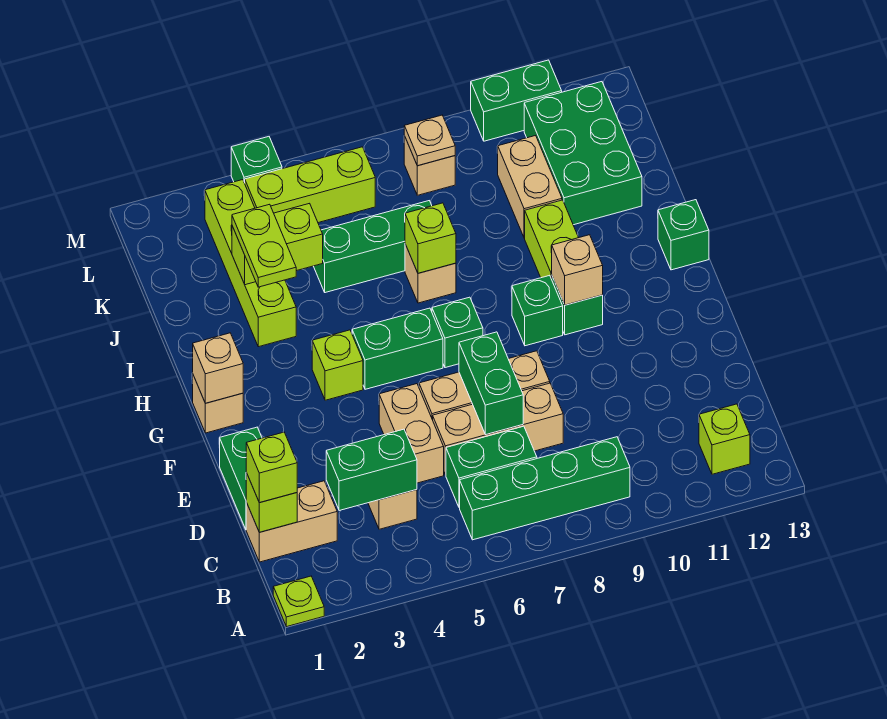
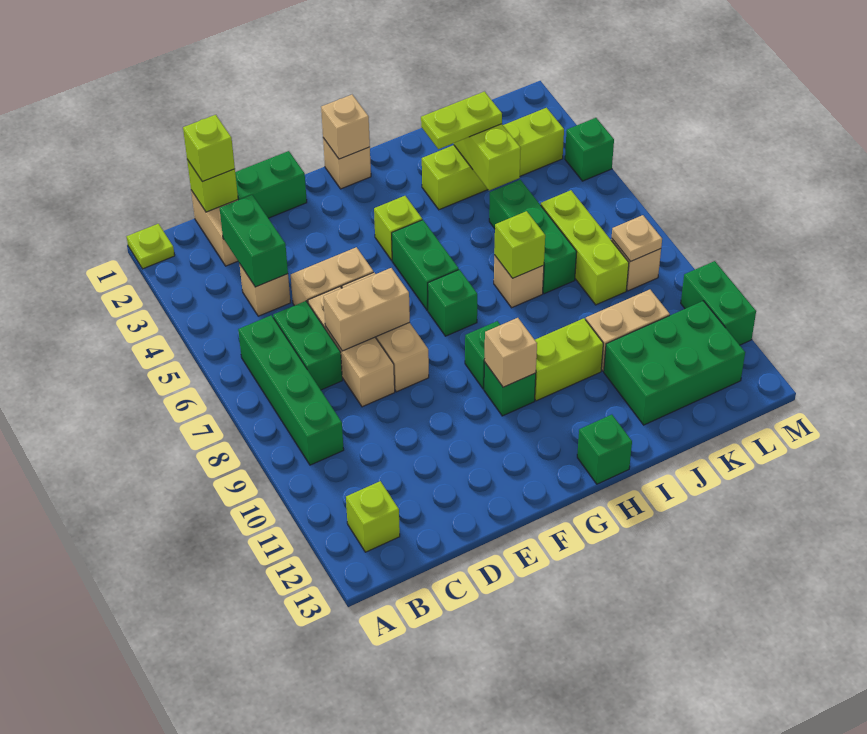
green brick D7:E7 level 2 -> tan brick D7:E7 level 2
lime brick L4:L6 level 1 -> lime brick K6:K8 level 1

